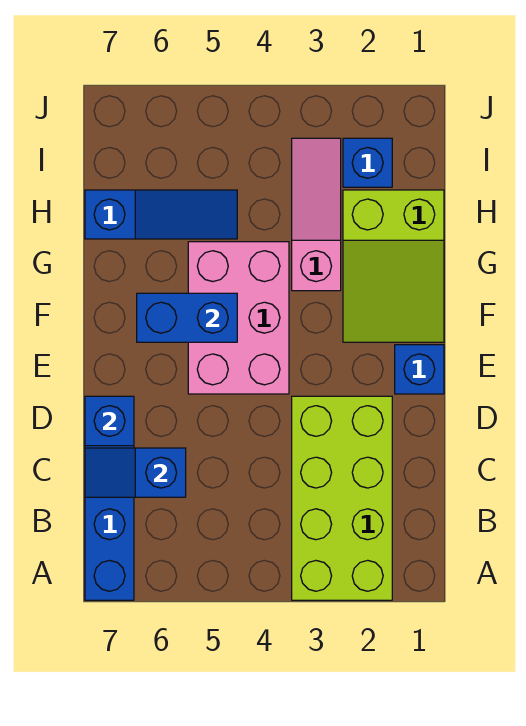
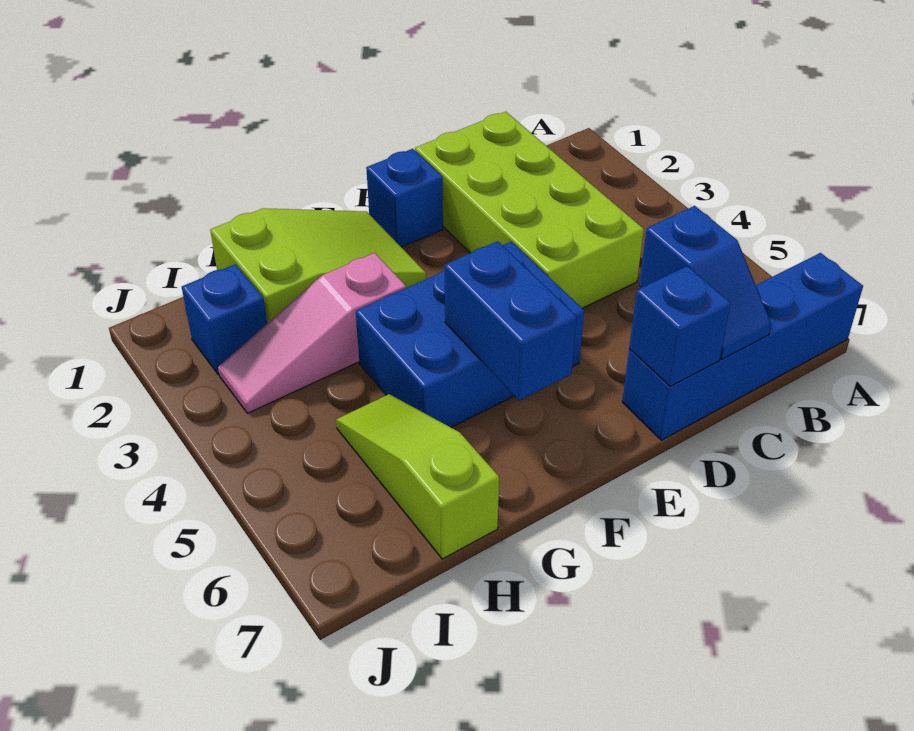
lime brick A2:D3 level 1 -> lime brick C1:D4 level 1
pink brick E4:G5 level 1 -> blue brick E4:G5 level 1
blue slope H5:H7 level 1 top 7 -> lime slope H5:H7 level 1 top 7

